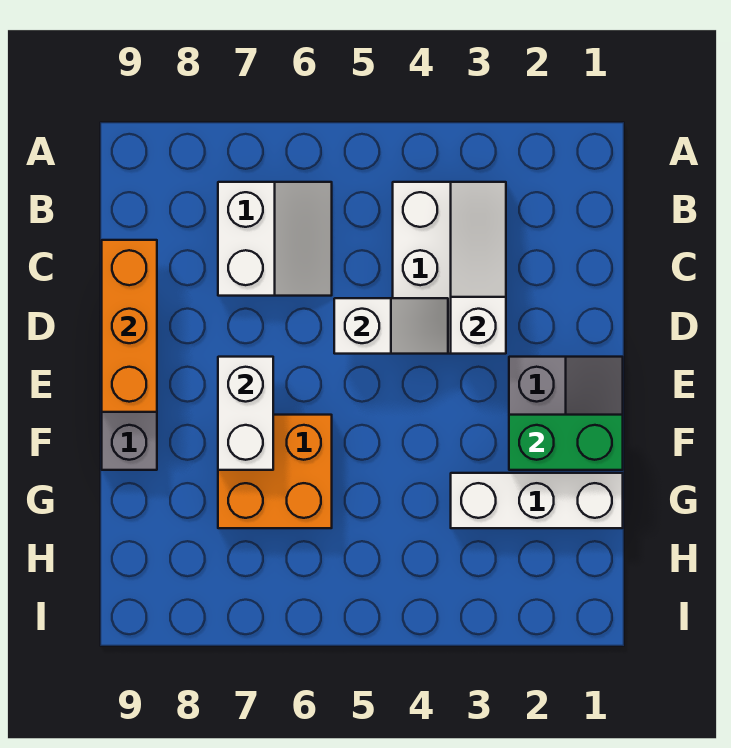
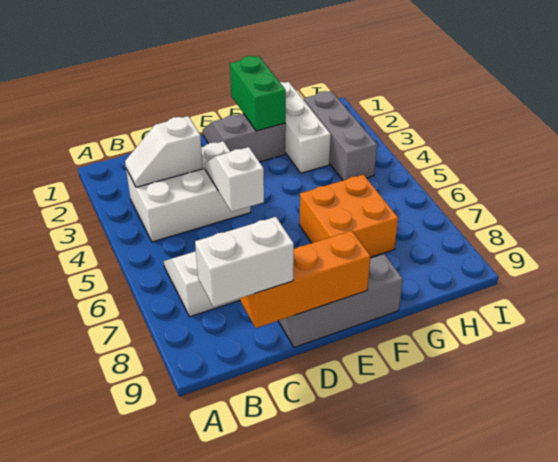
white slope B3:D3 level 2 top D -> white slope B3:C3 level 2 top C
white brick E7:F7 level 2 -> white brick B9:C9 level 3
none -> grey brick H2:H4 level 1

